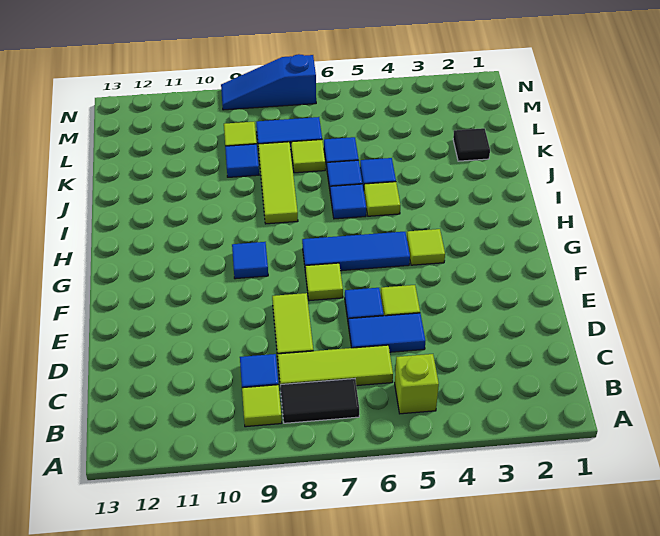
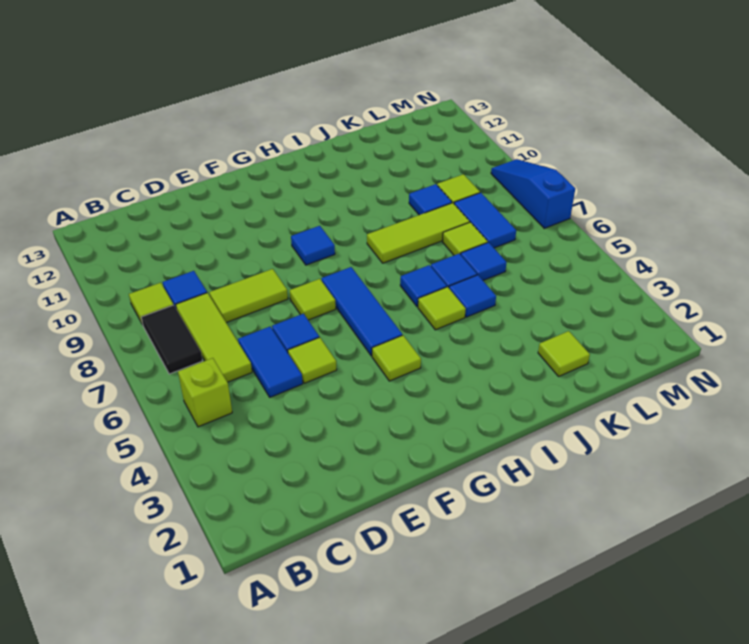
black tile K2 level 1 -> lime tile K2 level 1

